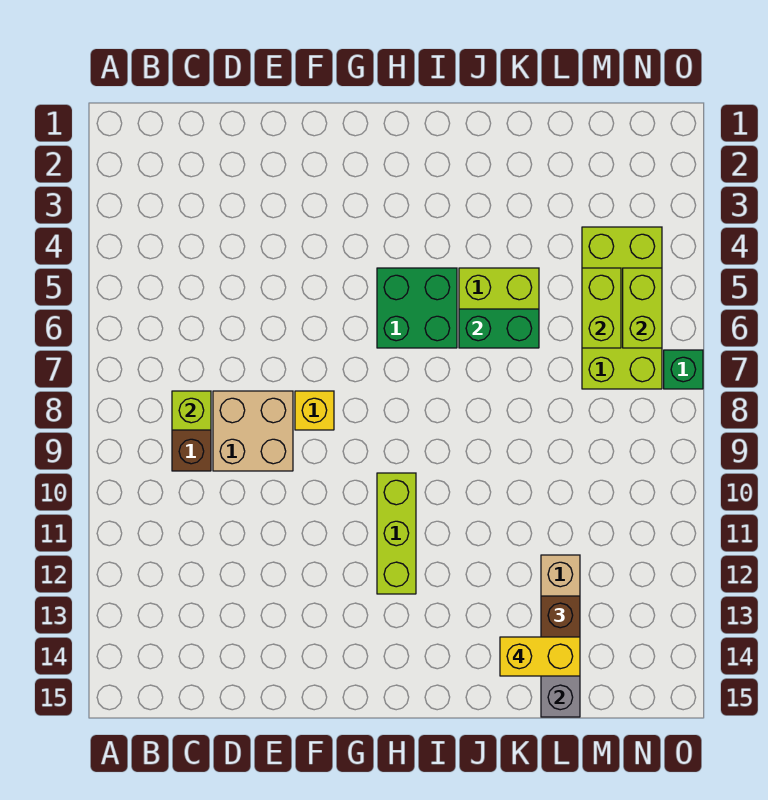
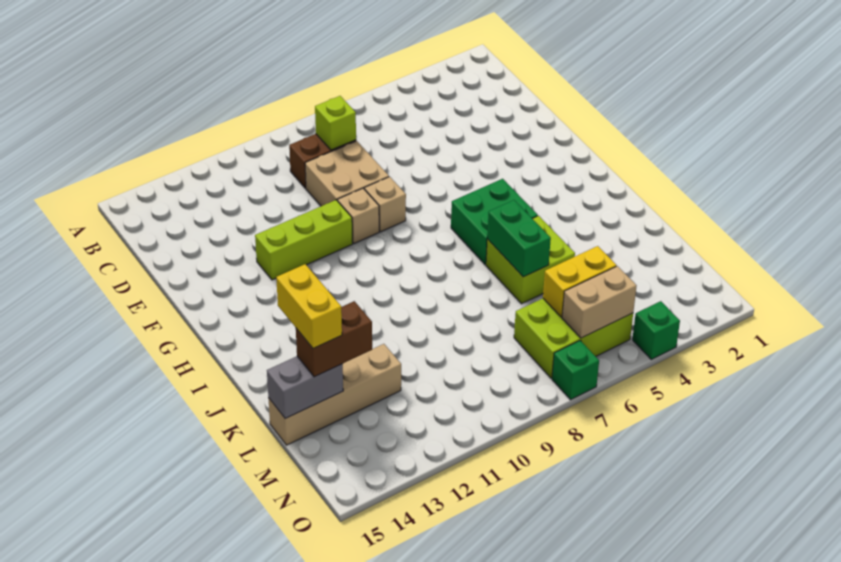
yellow brick F8 level 1 -> tan brick F8 level 1
none -> tan brick F9 level 1
lime brick H10:H12 level 1 -> lime brick F10:F12 level 1
lime brick M4:N7 level 1 -> lime brick M5:N7 level 1
lime brick M5:M6 level 2 -> yellow brick M5:M6 level 2
lime brick N5:N6 level 2 -> tan brick N5:N6 level 2
none -> green brick O4 level 1

